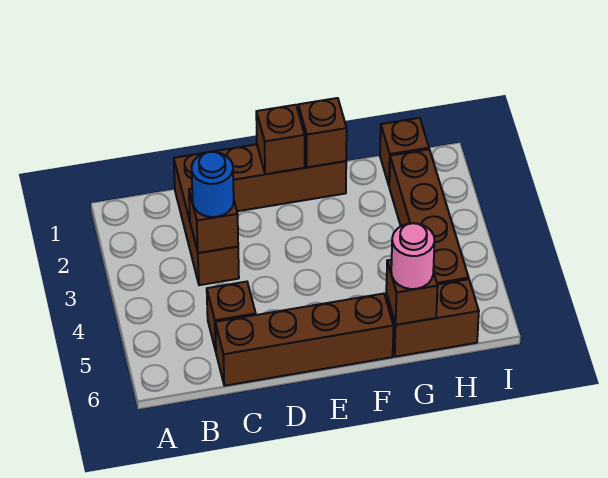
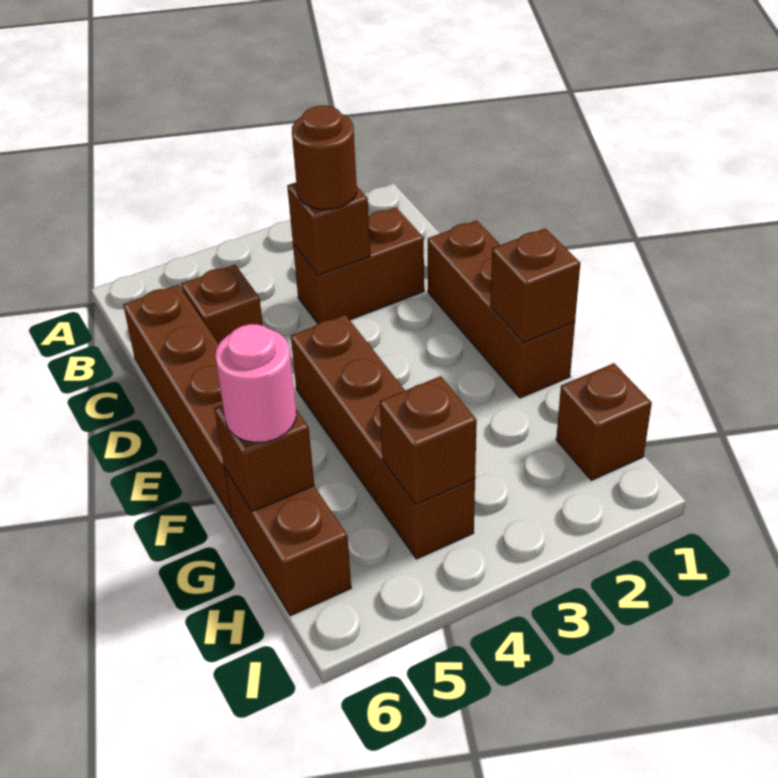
brown brick C1:C3 level 1 -> brown brick C2:C3 level 1
blue round brick C3 level 3 -> brown round brick C3 level 3
brown brick E1 level 2 -> brown brick H4 level 2
brown brick H2:H5 level 1 -> brown brick E4:H4 level 1

